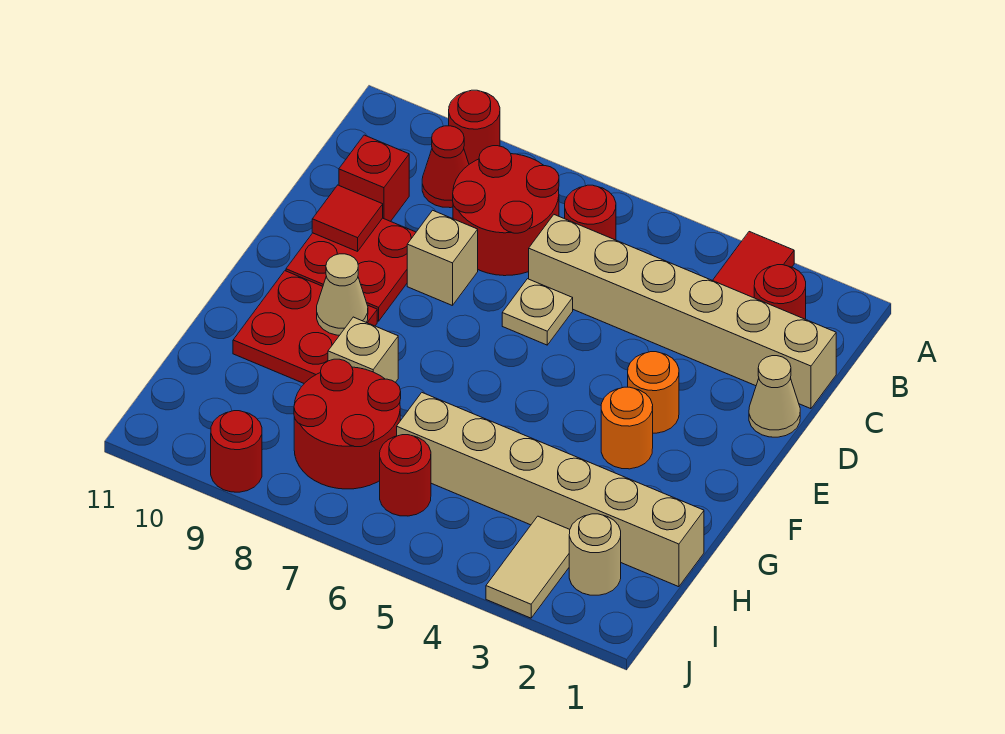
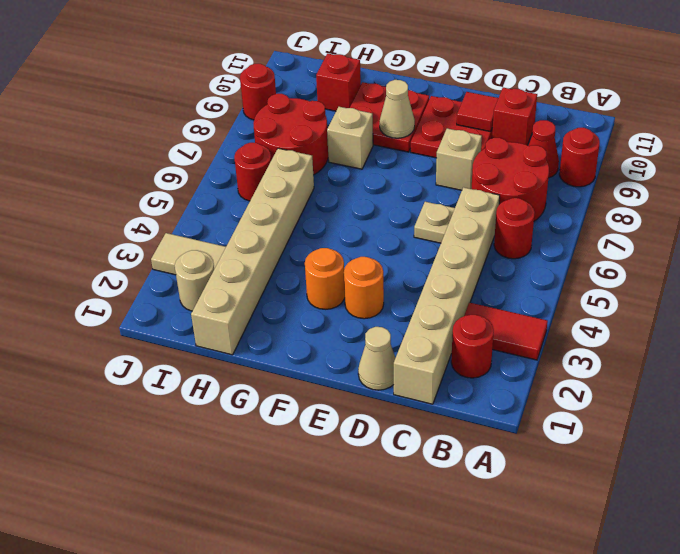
none -> red brick H10 level 1

